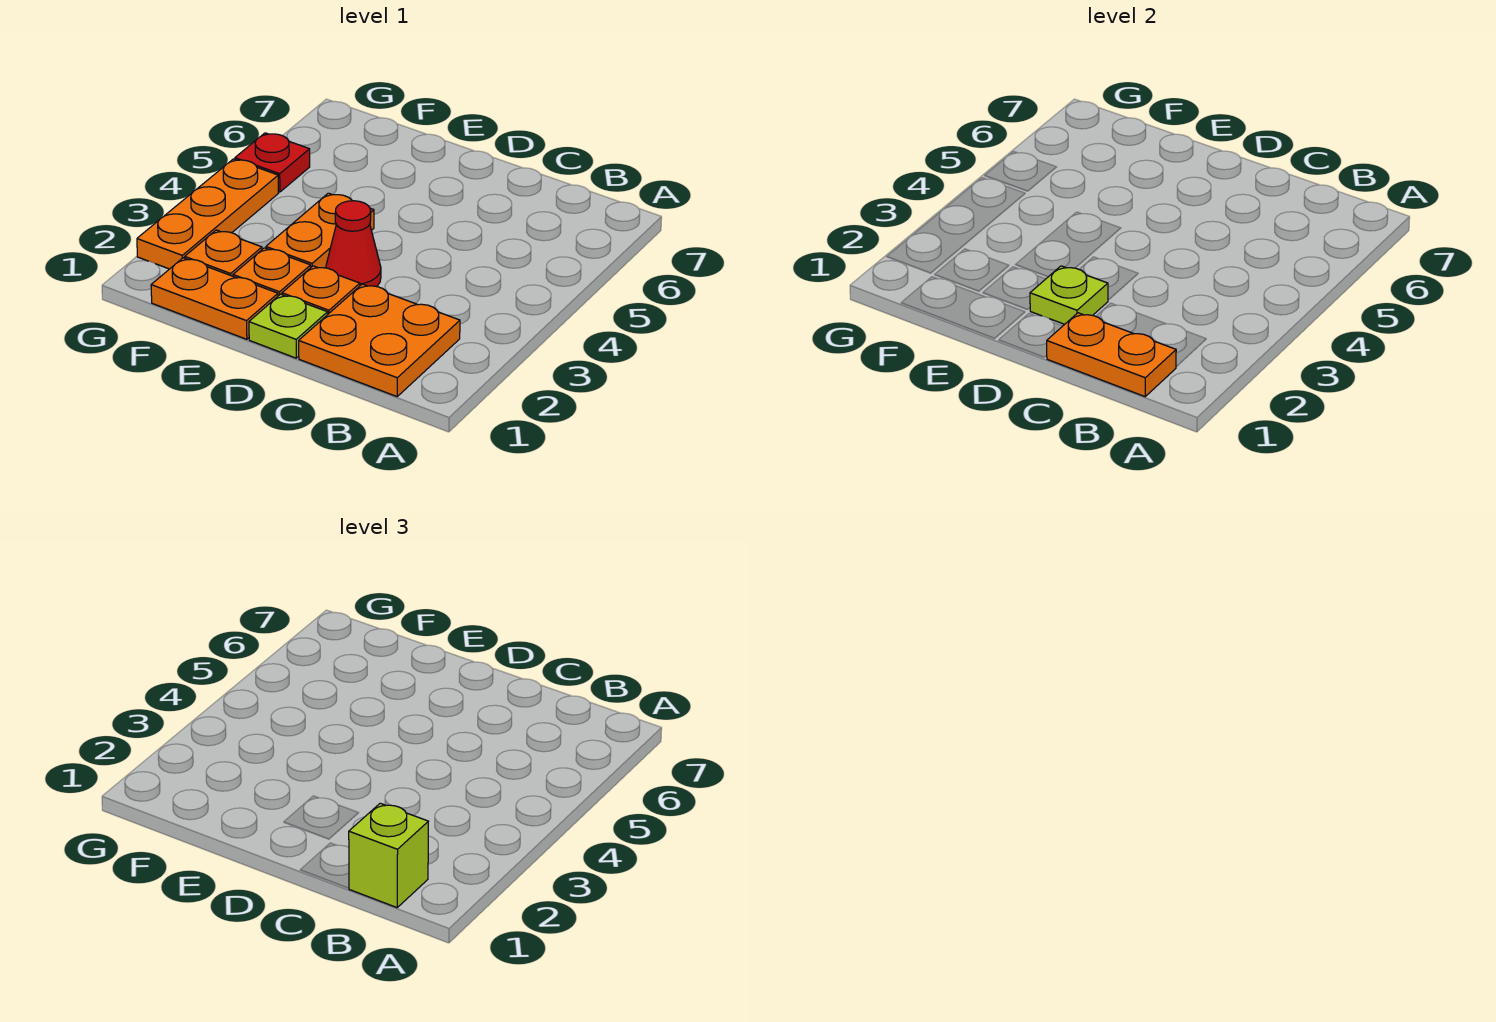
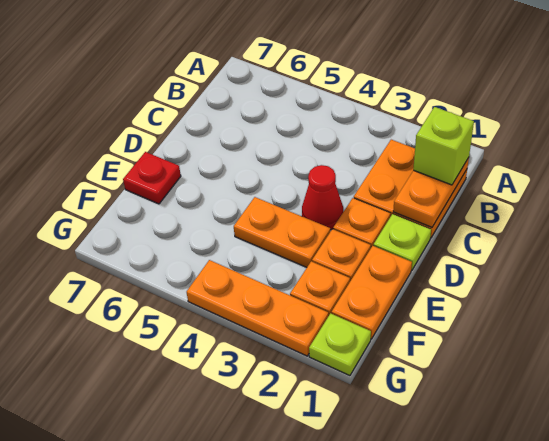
lime plate D2 level 2 -> lime plate G1 level 1
red plate G5 level 1 -> red plate E7 level 1

